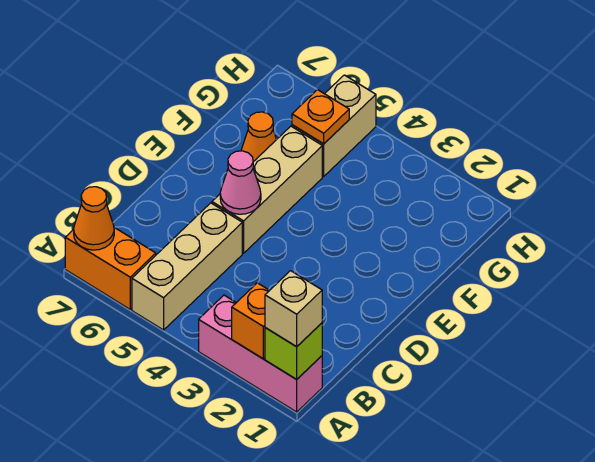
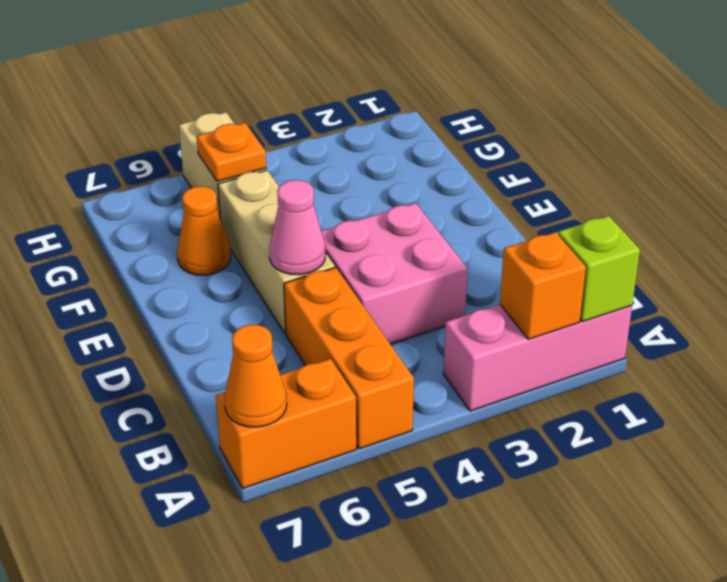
tan brick A1 level 3 -> none
tan brick A5:C5 level 1 -> orange brick A5:C5 level 1
none -> pink brick C3:D4 level 1

